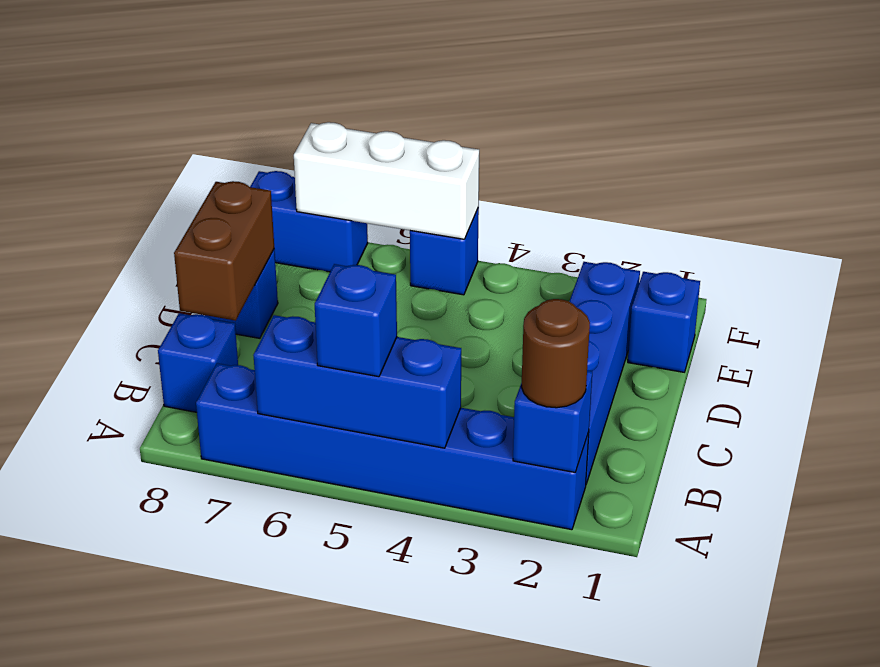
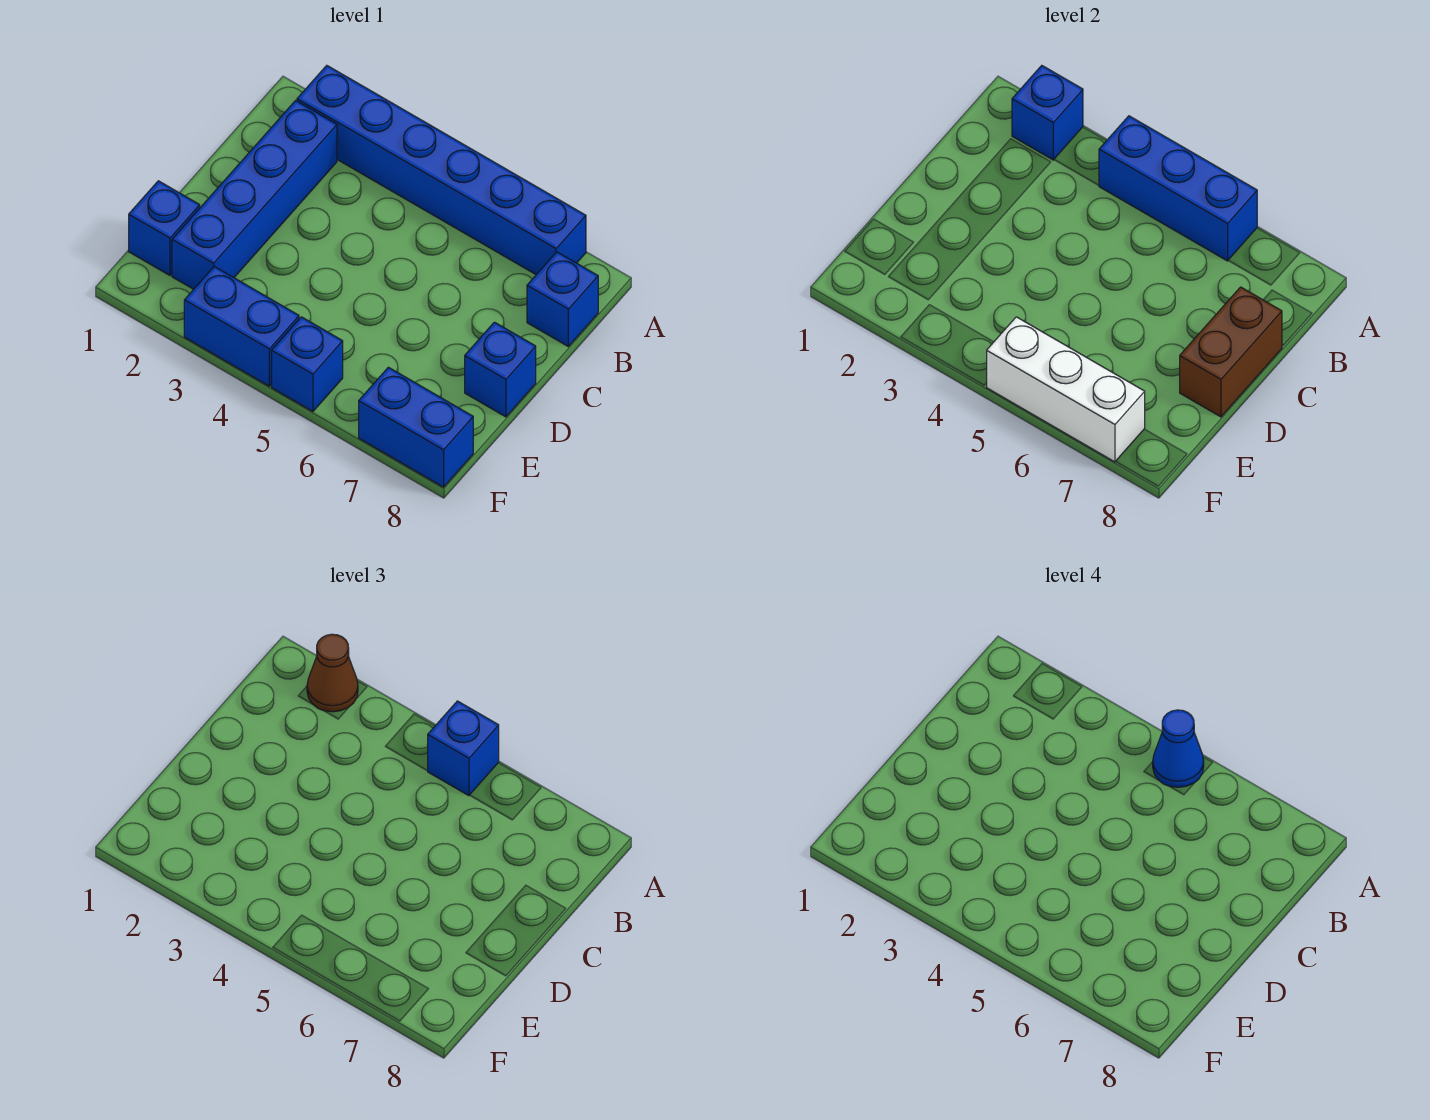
brown round brick A2 level 3 -> brown cone A2 level 3
none -> blue cone A5 level 4
none -> blue brick F3:F4 level 1

